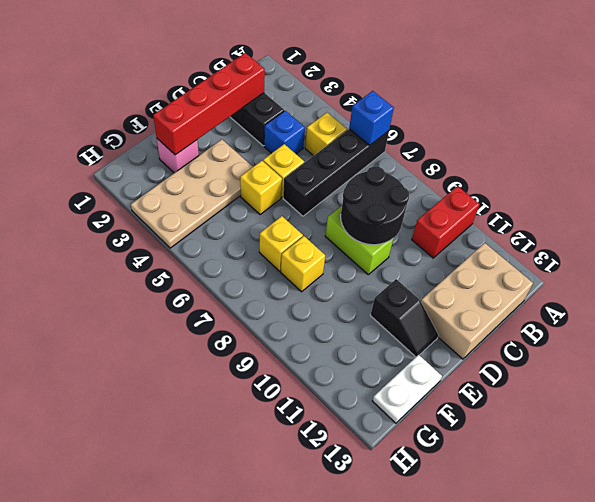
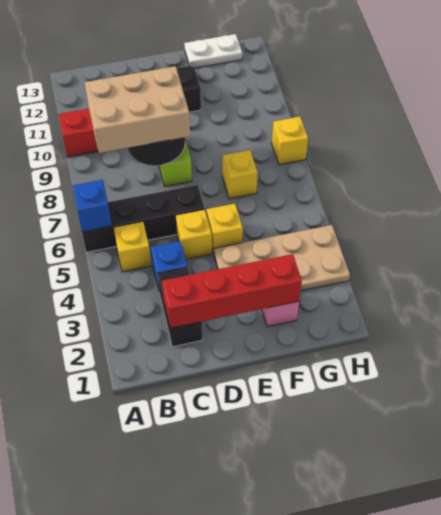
tan brick B12:D13 level 1 -> tan brick B8:D9 level 3
yellow brick F8 level 1 -> yellow brick H8 level 1

